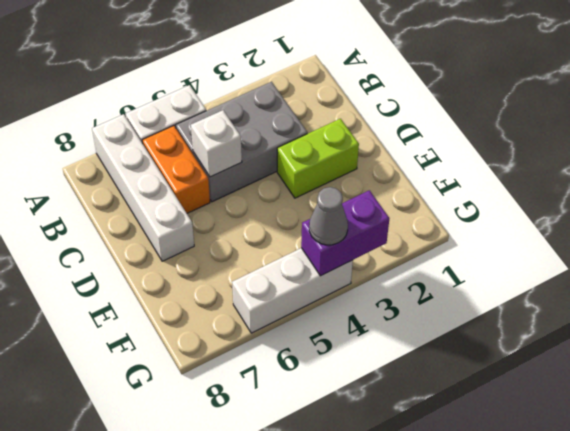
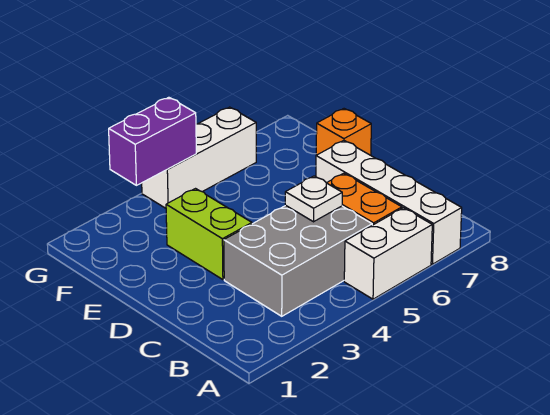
white brick C5 level 2 -> white plate C5 level 2
lime brick D2:D3 level 1 -> lime brick D3:E3 level 1
none -> orange brick E8 level 1
grey cone G4 level 3 -> none

